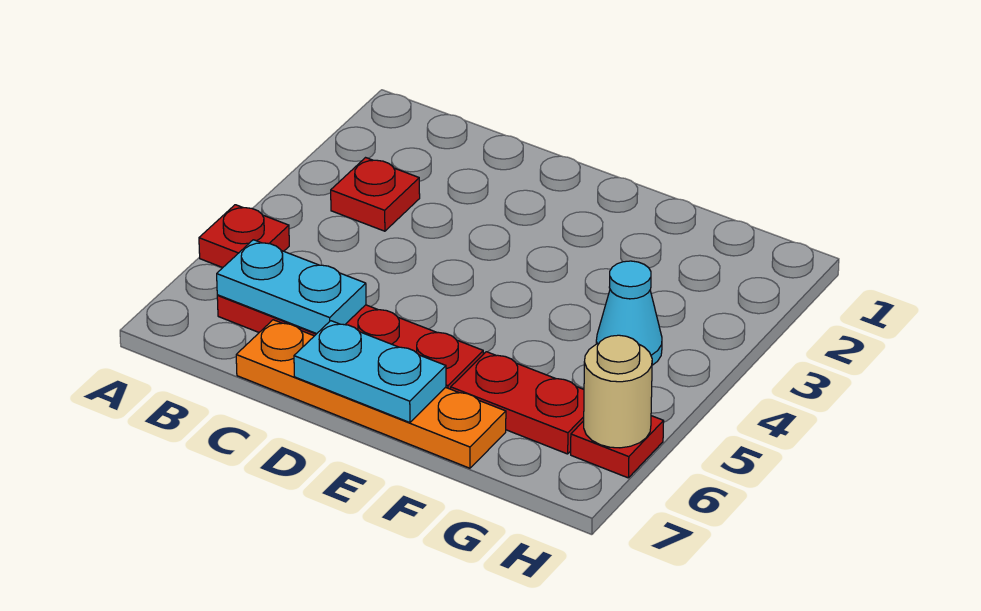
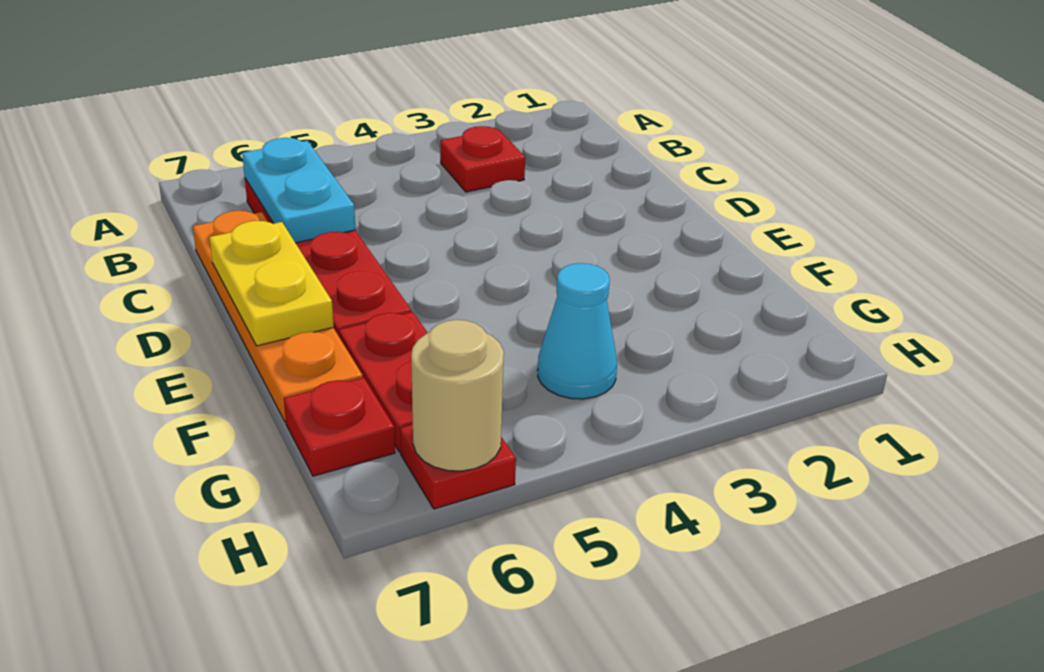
red plate A5 level 1 -> red plate G7 level 1
cyan plate D7:E7 level 2 -> yellow plate D7:E7 level 2

